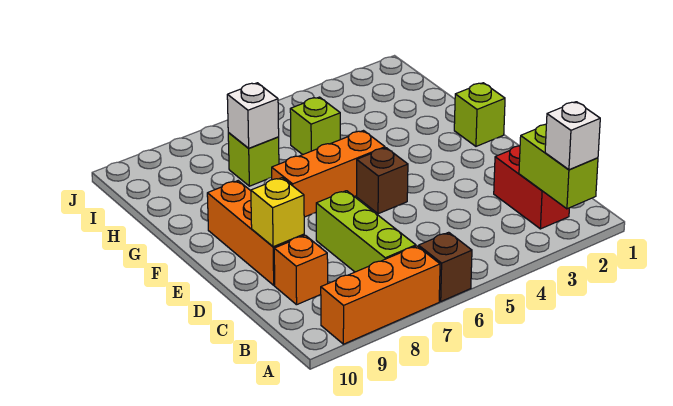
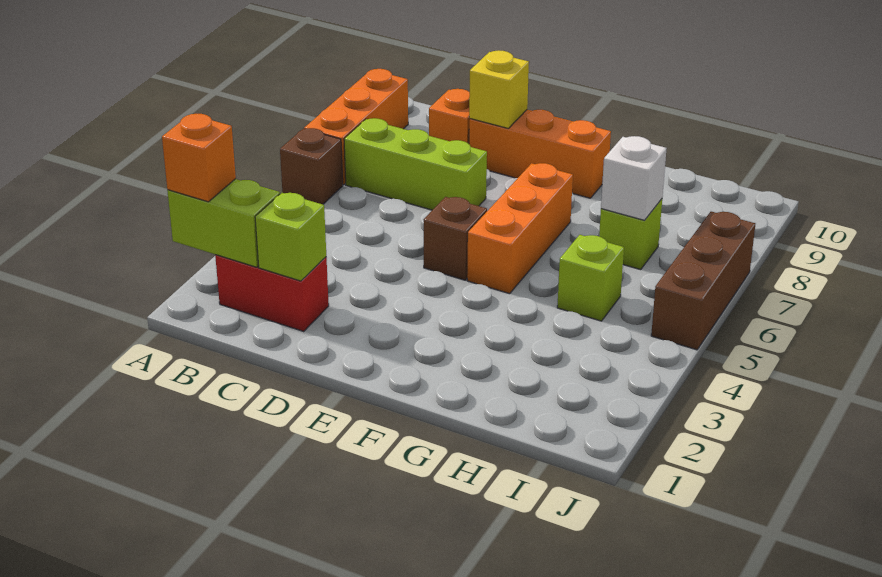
white brick A2 level 3 -> orange brick A2 level 3
lime brick F1 level 1 -> lime brick C2 level 2
none -> brown brick J5:J7 level 1

